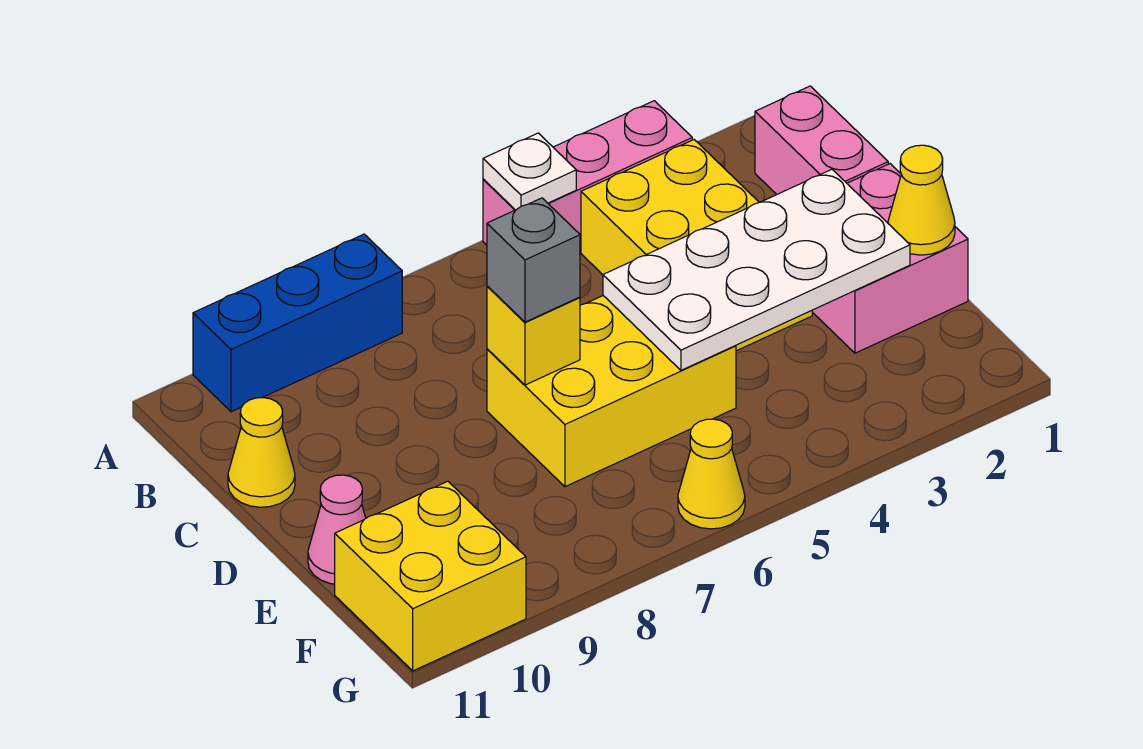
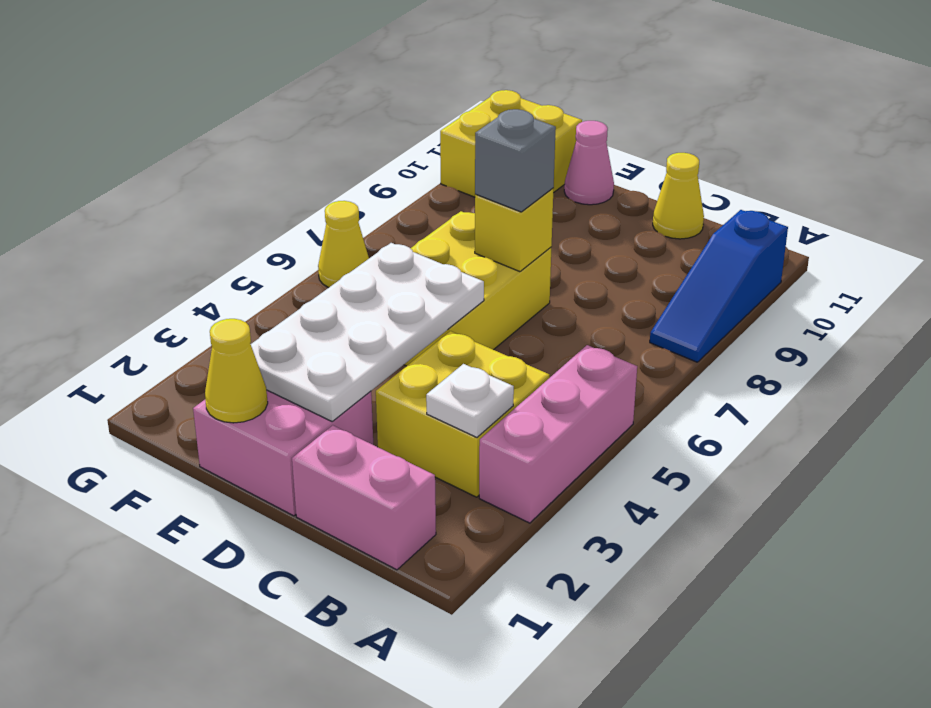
white plate A5 level 2 -> white plate B3 level 2
blue brick A8:A10 level 1 -> blue slope A8:A10 level 1 top 10
yellow brick B3:D4 level 1 -> yellow brick B3:C4 level 1

